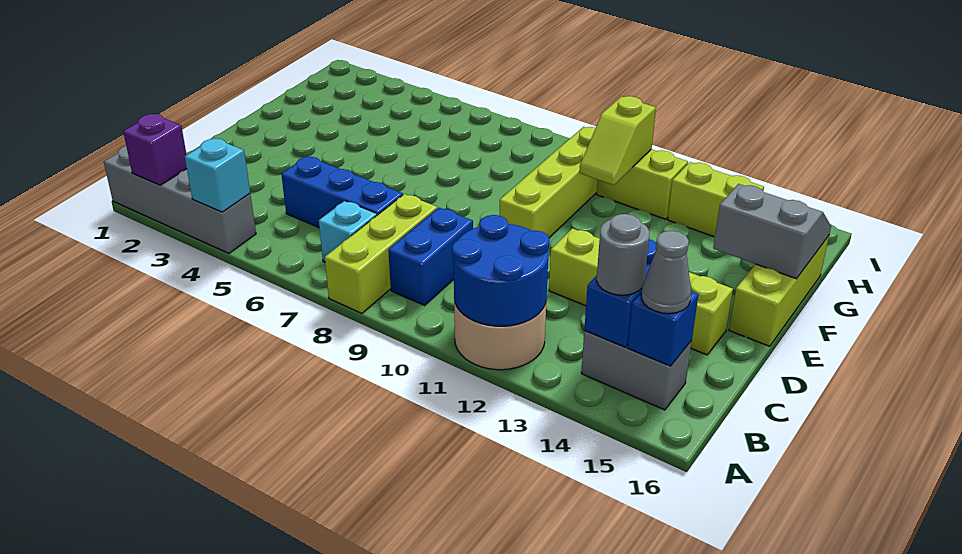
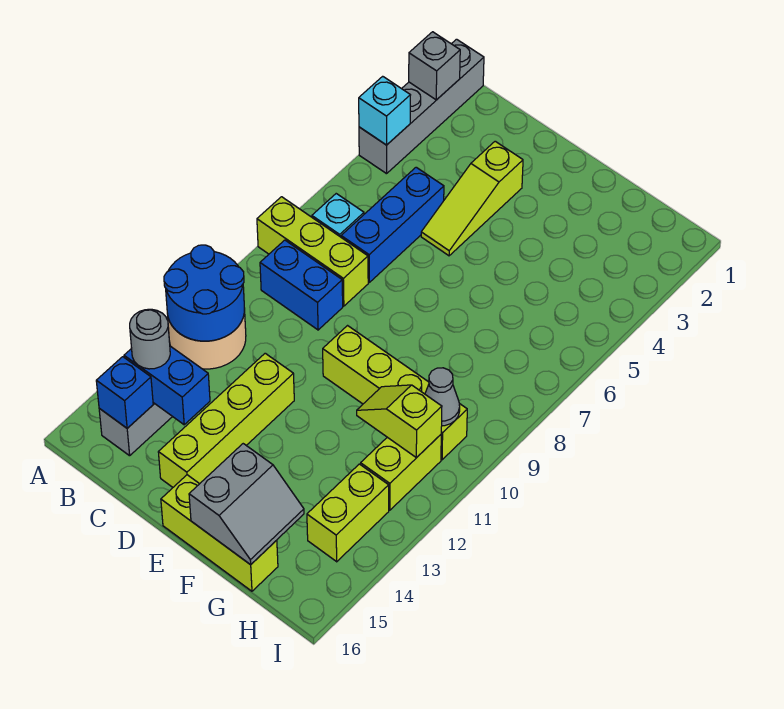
purple brick A2 level 2 -> grey brick A2 level 2
grey cone B15 level 3 -> grey cone H10 level 2
none -> lime slope D3:D5 level 1 top 3

